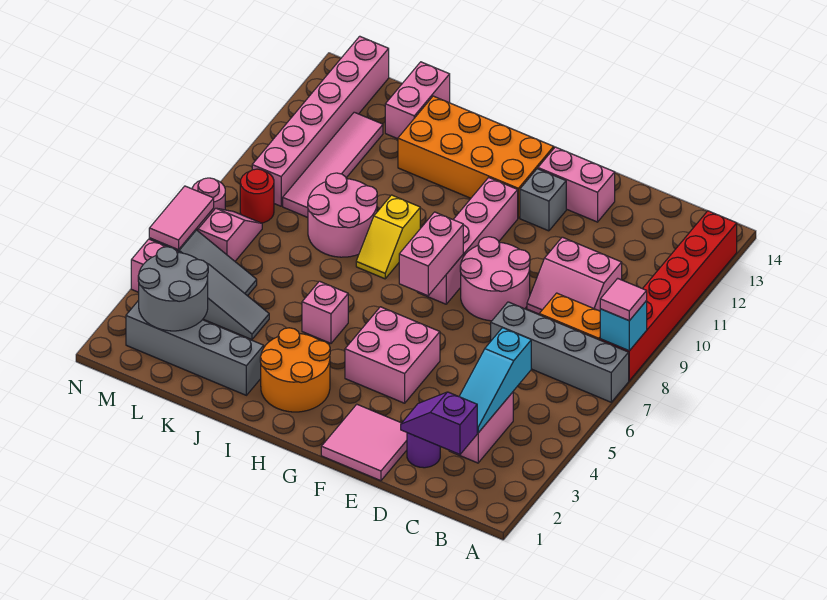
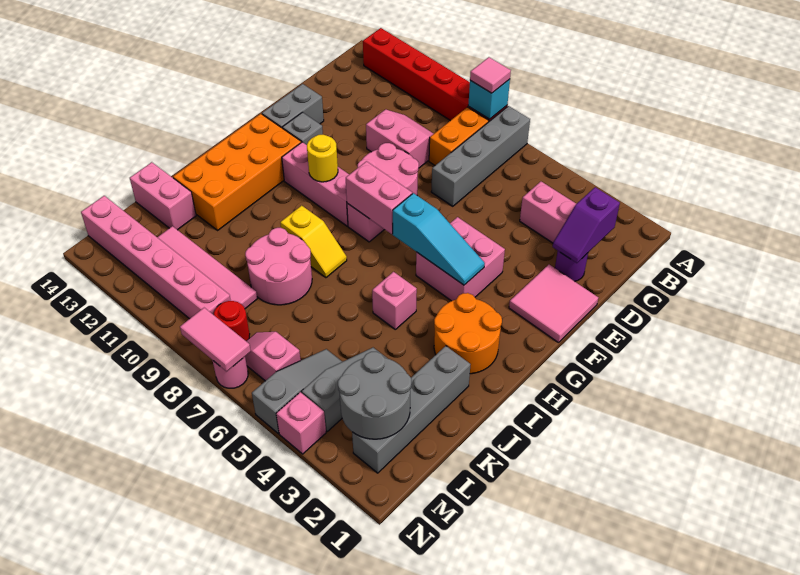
cyan slope C3:C5 level 2 top 5 -> cyan slope G4:G6 level 2 top 6
pink slope C9:D10 level 1 top 10 -> pink slope C9:D10 level 1 top D
pink brick E13:F13 level 1 -> grey brick E13:F13 level 1
none -> yellow round brick G10 level 2
pink tile N5:N6 level 2 -> pink tile N7:N8 level 2

